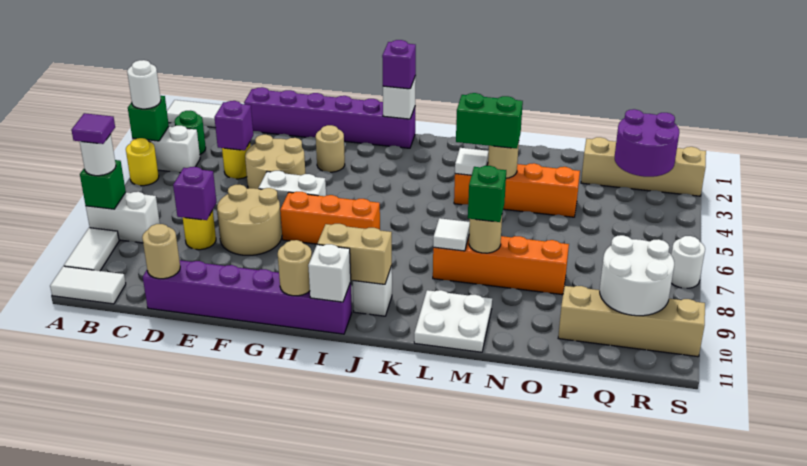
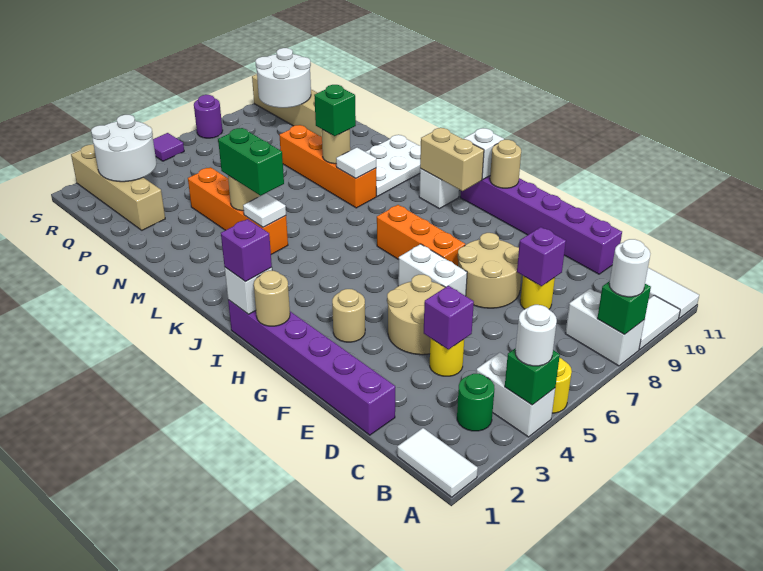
purple tile A8 level 4 -> purple tile S5 level 1
tan round brick D11 level 2 -> tan round brick H1 level 2
white plate L10:M11 level 1 -> white plate L9:M11 level 1
purple round brick Q2:R3 level 2 -> white round brick Q2:R3 level 2
white round brick S7 level 1 -> purple round brick S7 level 1

